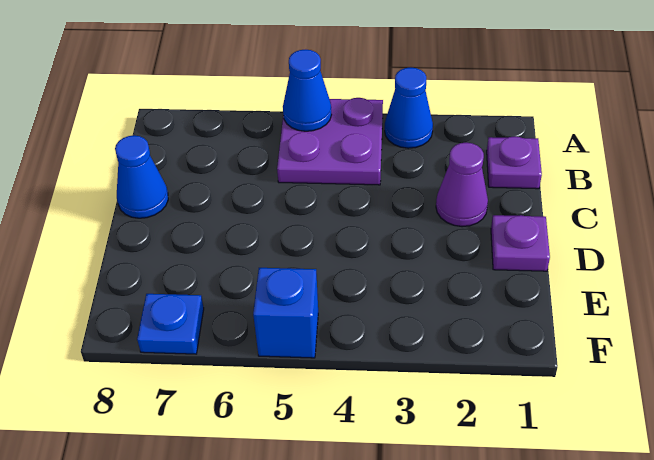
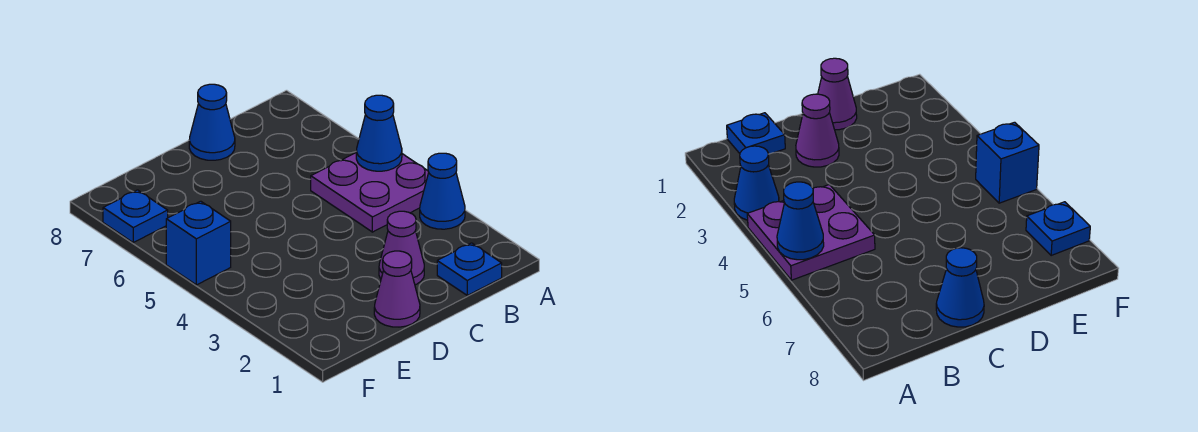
purple plate B1 level 1 -> blue plate B1 level 1
purple plate D1 level 1 -> purple cone D1 level 1

